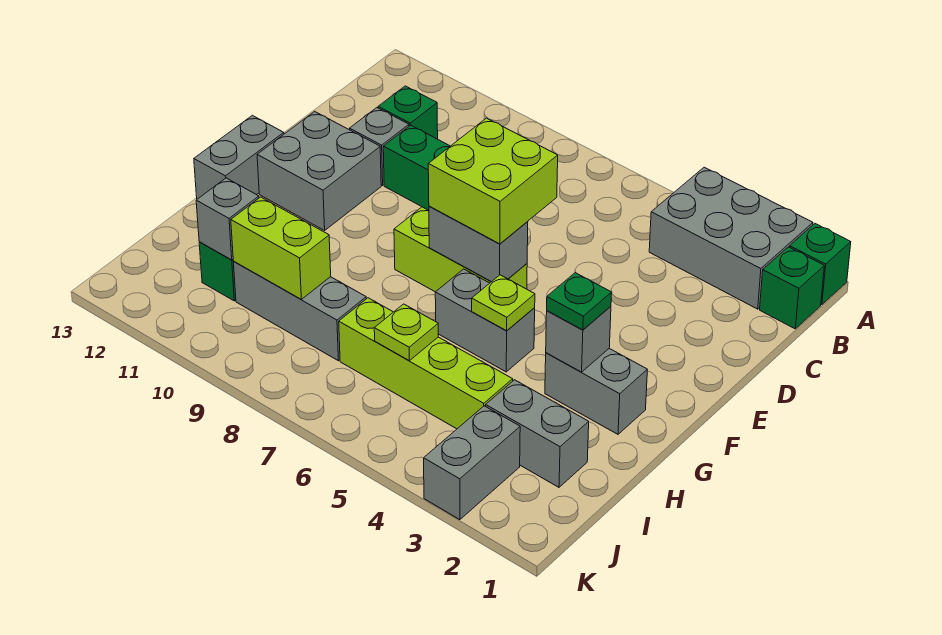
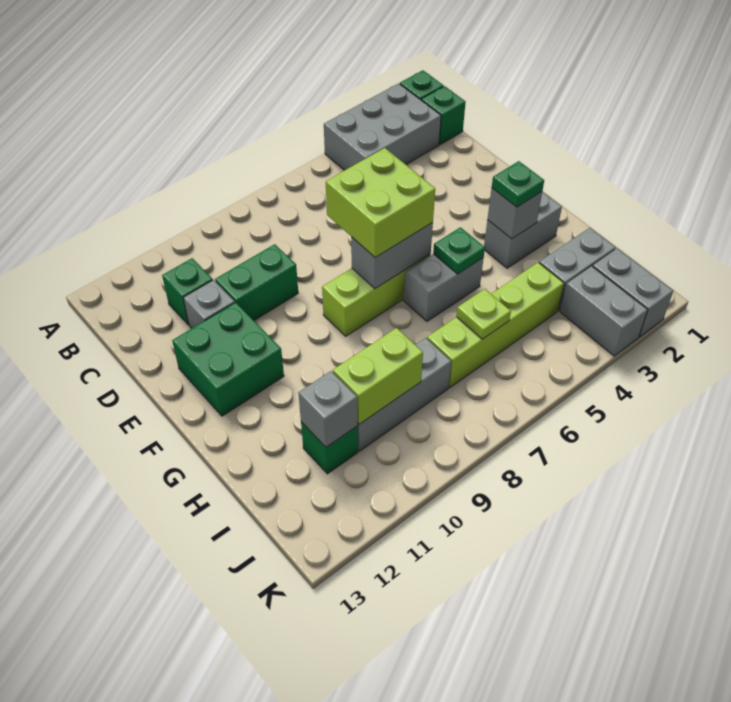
grey brick E11:F12 level 1 -> green brick E11:F12 level 1
grey brick F13:G13 level 1 -> grey brick J2:K2 level 1
lime plate G5 level 2 -> green plate G5 level 2

